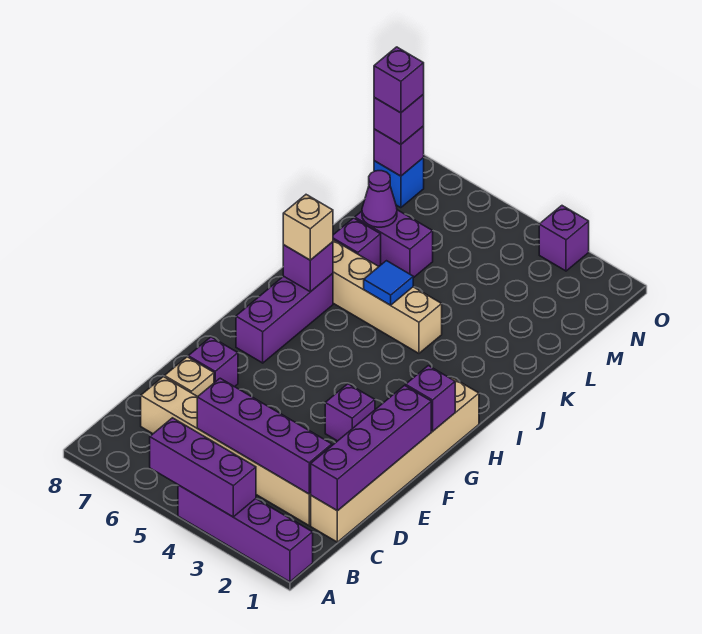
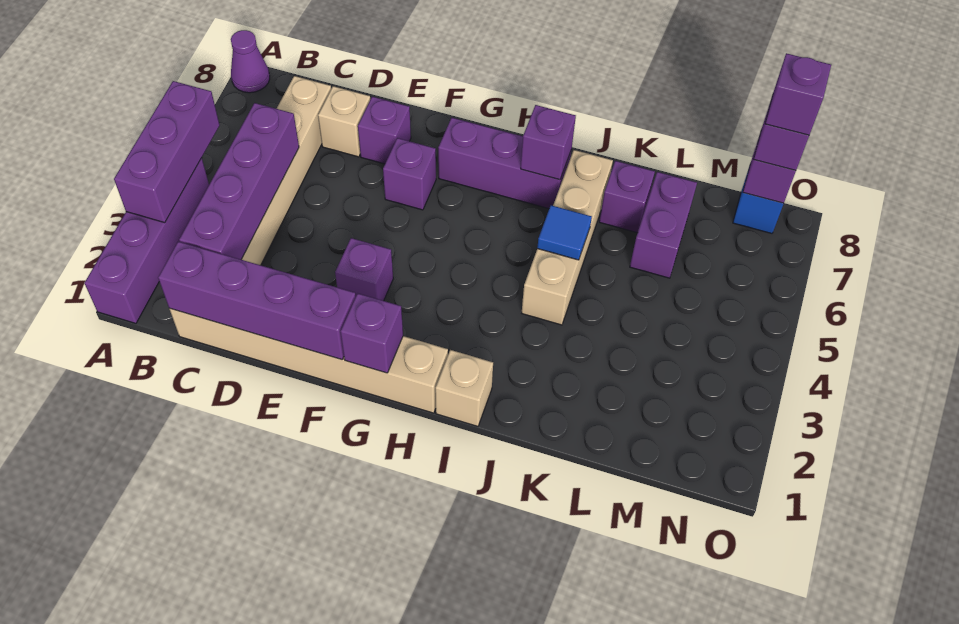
tan brick I7 level 3 -> tan brick I1 level 1
purple cone L7 level 2 -> purple cone A8 level 1
purple brick O3 level 1 -> purple brick F6 level 1

